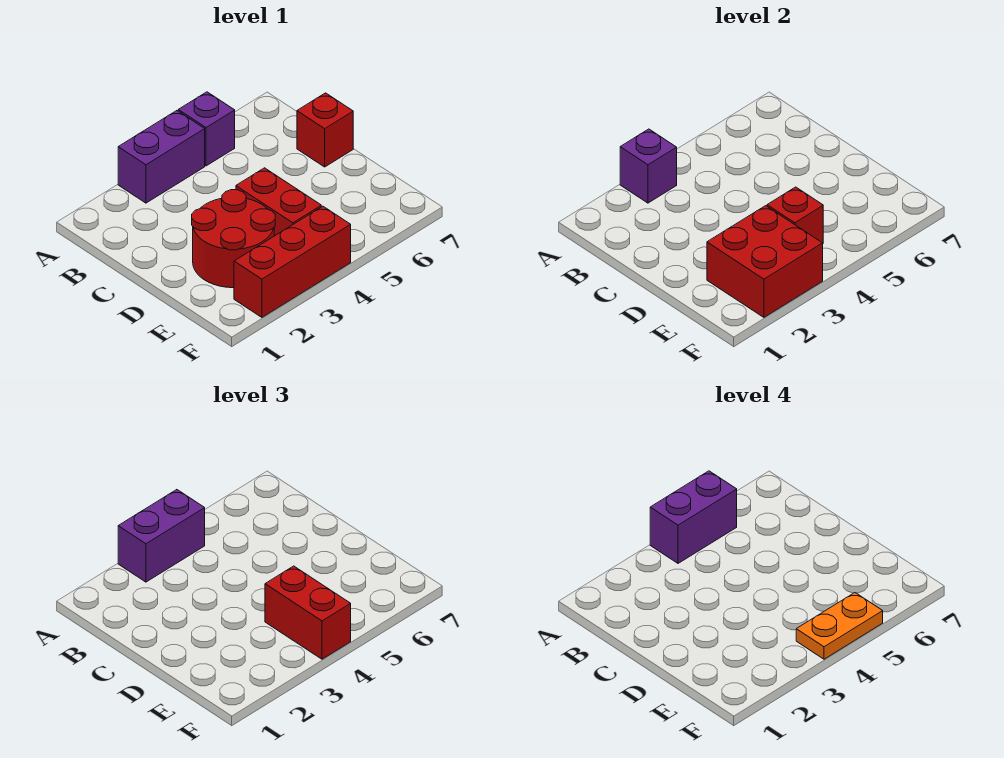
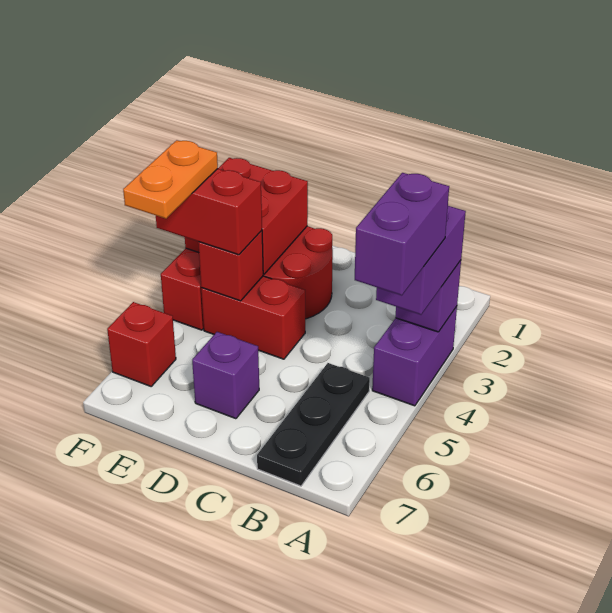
purple brick A5 level 1 -> purple brick D6 level 1
none -> black plate B5:B7 level 1
red brick C7 level 1 -> red brick F6 level 1

